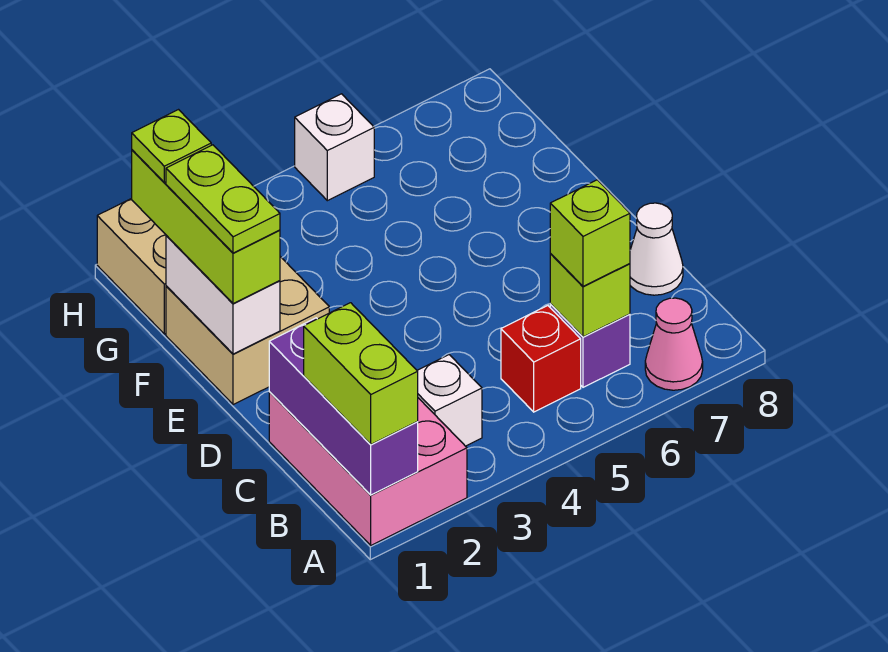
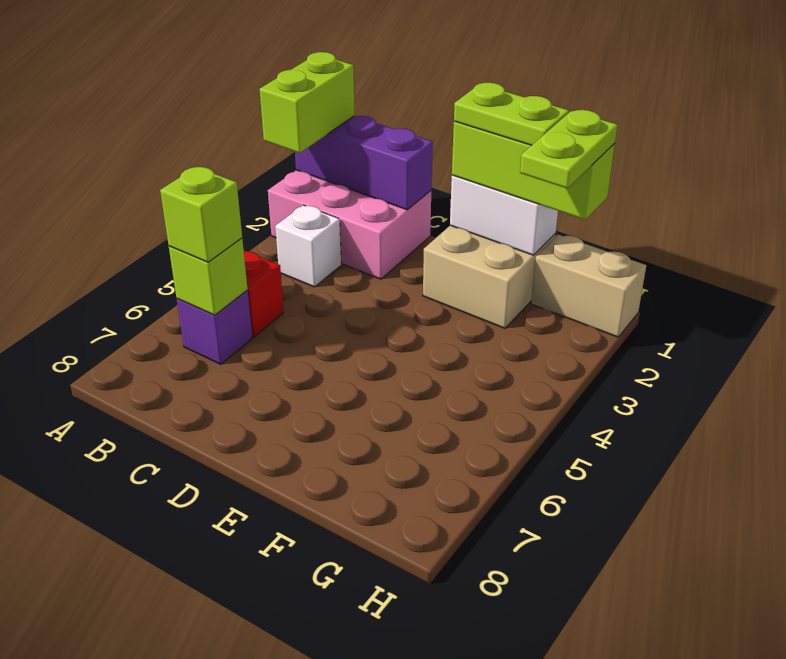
lime brick A1:B1 level 3 -> lime brick A1:A2 level 3
pink cone A7 level 1 -> none
white cone C8 level 1 -> none
lime plate G1 level 4 -> lime plate G1:G2 level 4
white brick H5 level 1 -> none

